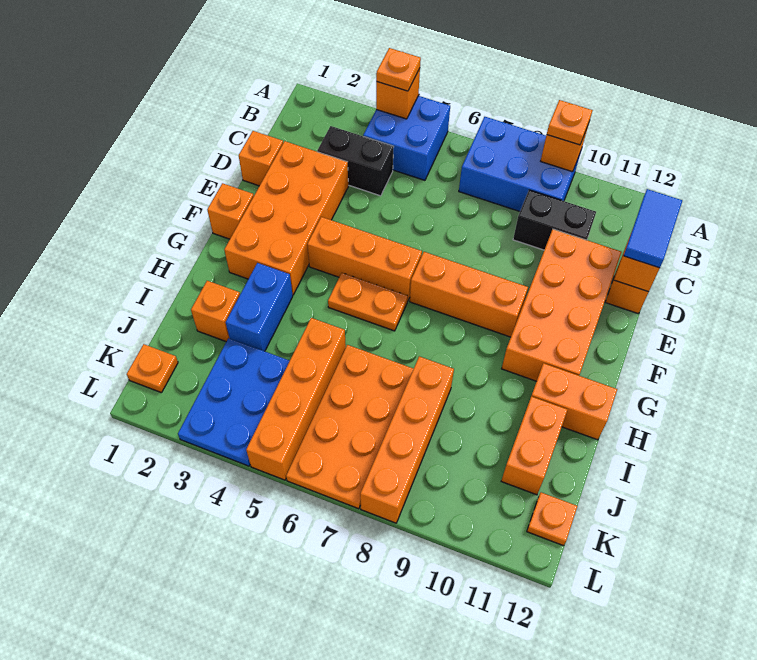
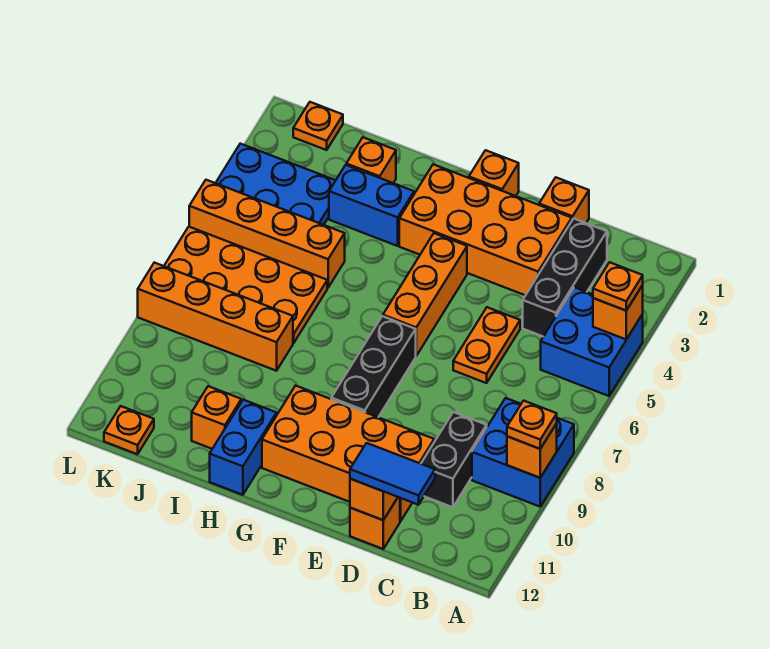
blue brick A7:B9 level 1 -> blue brick A8:B9 level 1
black brick C3:C4 level 1 -> black brick C2:C4 level 1
orange brick F7:F9 level 1 -> black brick F7:F9 level 1
orange plate G5:G6 level 1 -> orange plate D5:D6 level 1
orange brick H11:H12 level 1 -> blue brick H11:H12 level 1
orange brick I11:J11 level 1 -> orange brick I11 level 1

